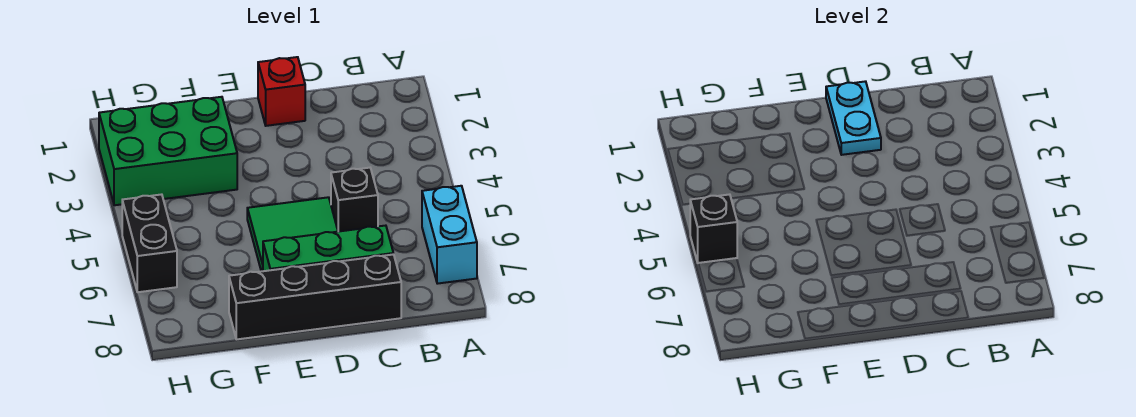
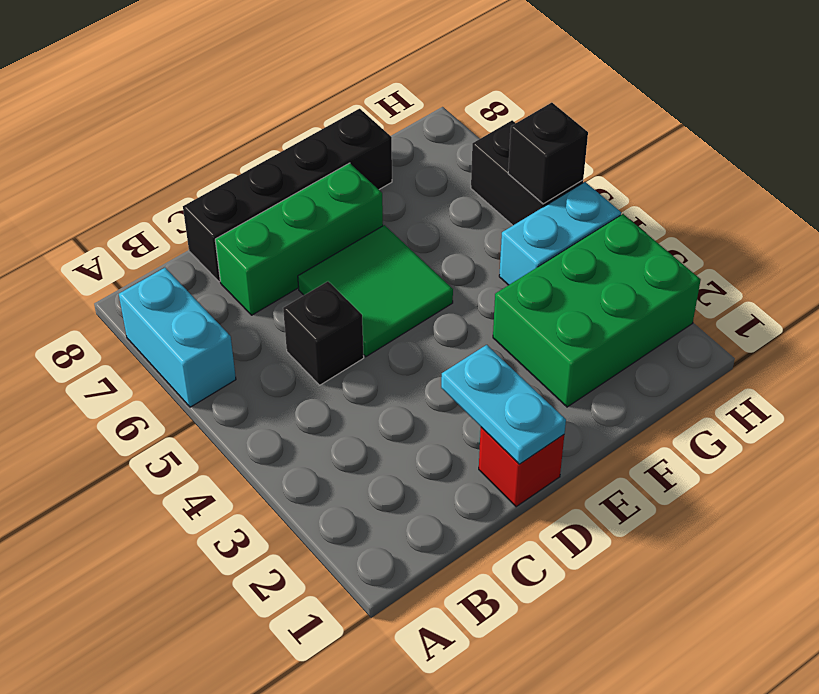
none -> cyan brick G4:H4 level 1

